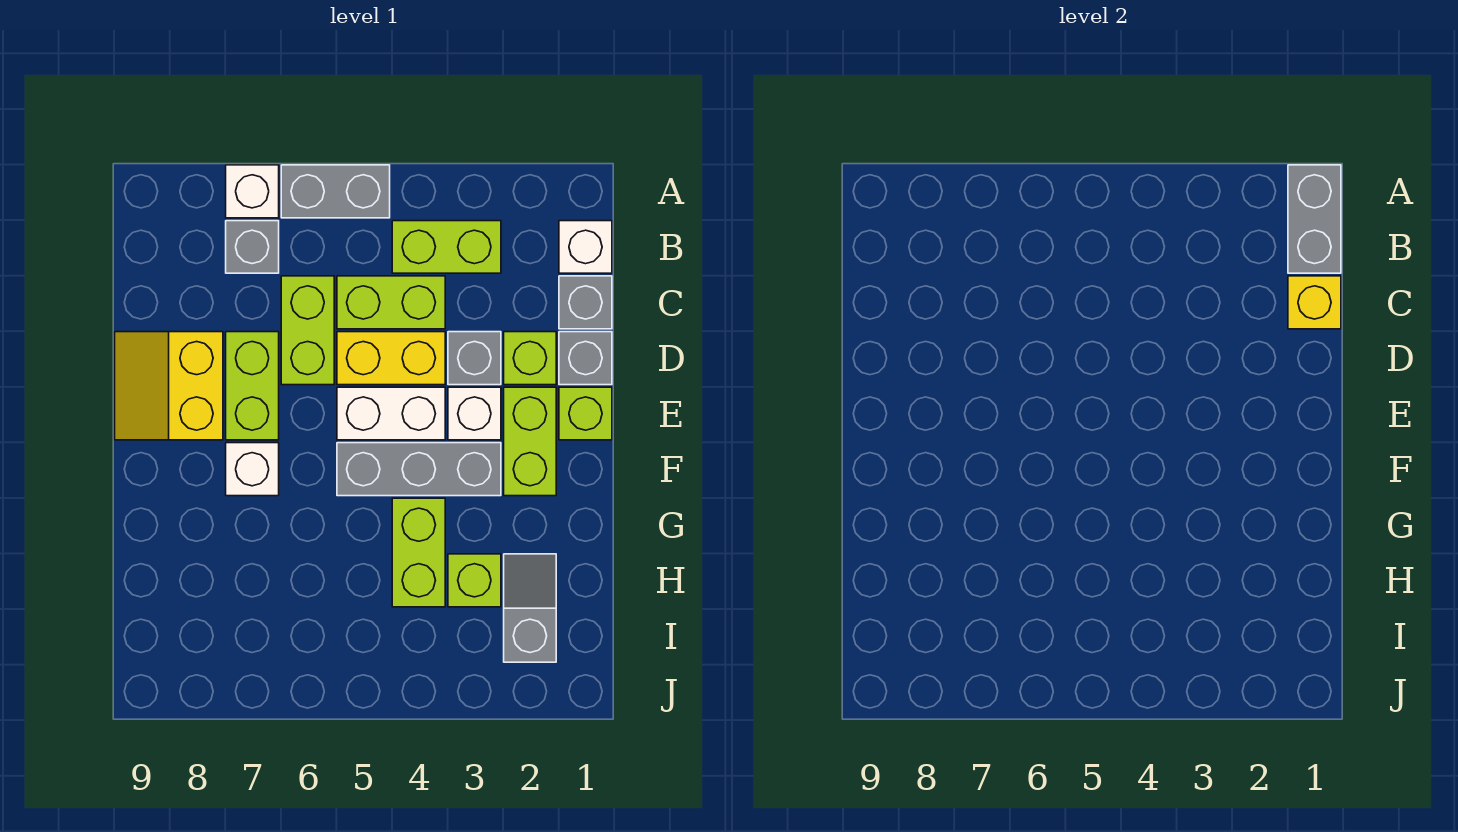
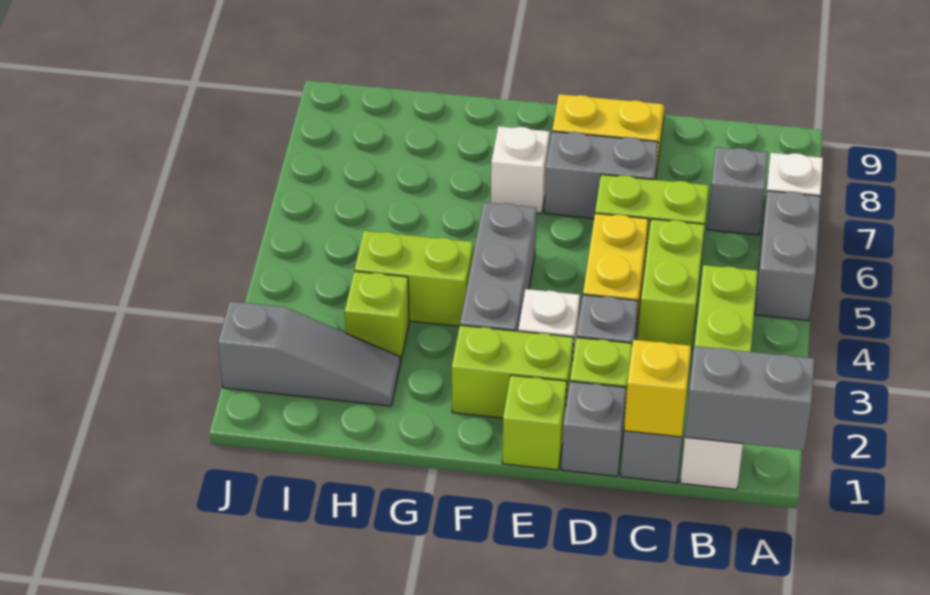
lime brick D7:E7 level 1 -> grey brick D7:E7 level 1
white brick E4:E5 level 1 -> none
grey slope H2:I2 level 1 top I -> grey slope H2:J2 level 1 top J

